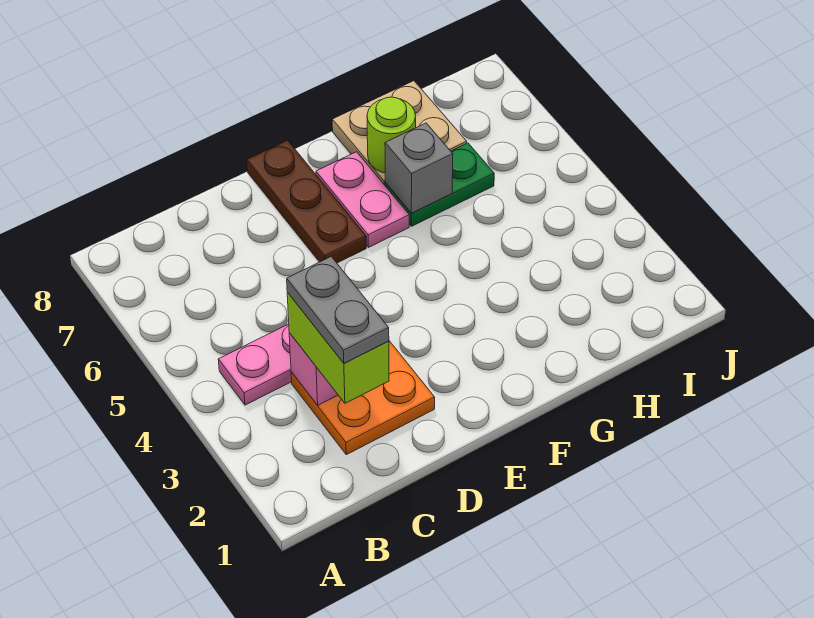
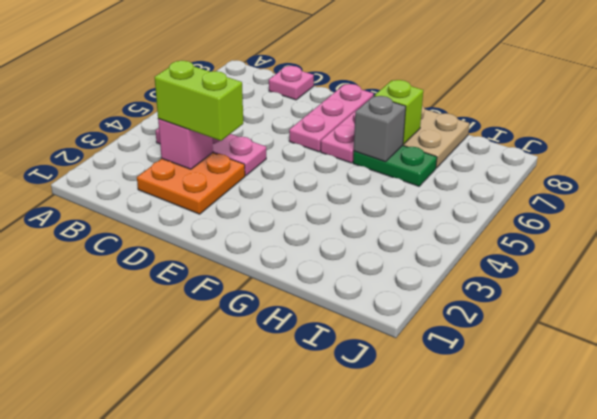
lime brick C2:C3 level 3 -> lime brick C3:D3 level 3
grey plate C2:C3 level 4 -> none
none -> pink plate C8 level 1
brown plate E6:E8 level 1 -> pink plate E6:E8 level 1
lime round brick G7 level 2 -> lime brick G7 level 2

